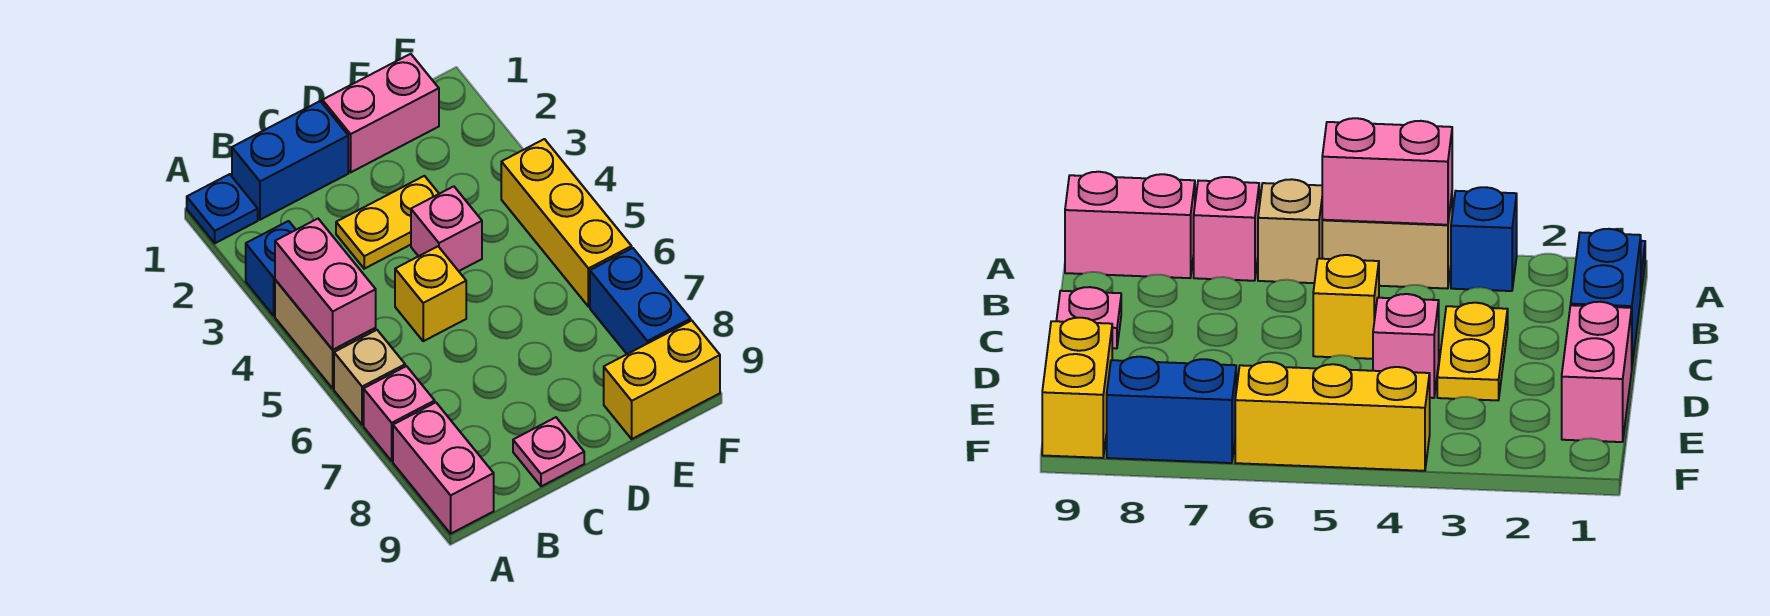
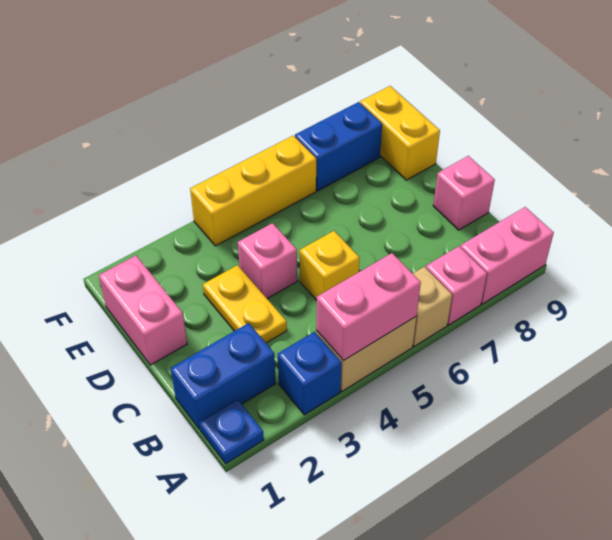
blue brick B1:C1 level 1 -> blue brick B1:B2 level 1
pink plate C9 level 1 -> pink brick C9 level 1

